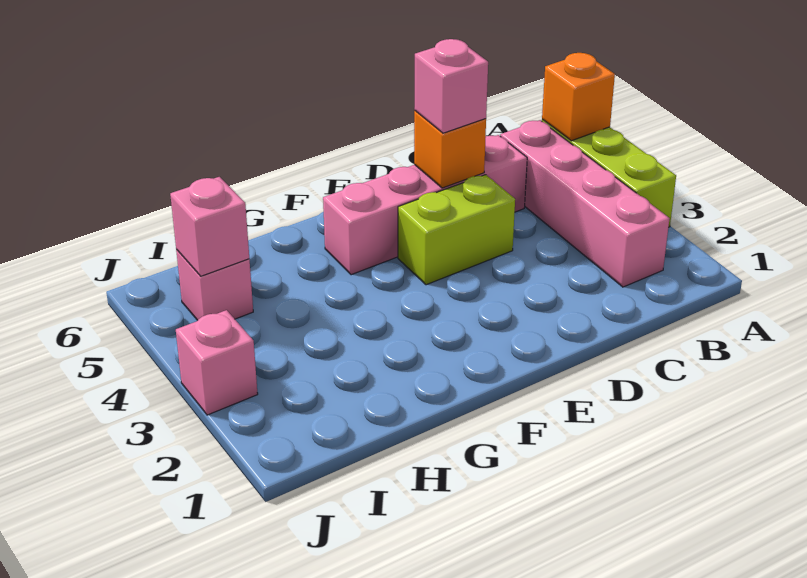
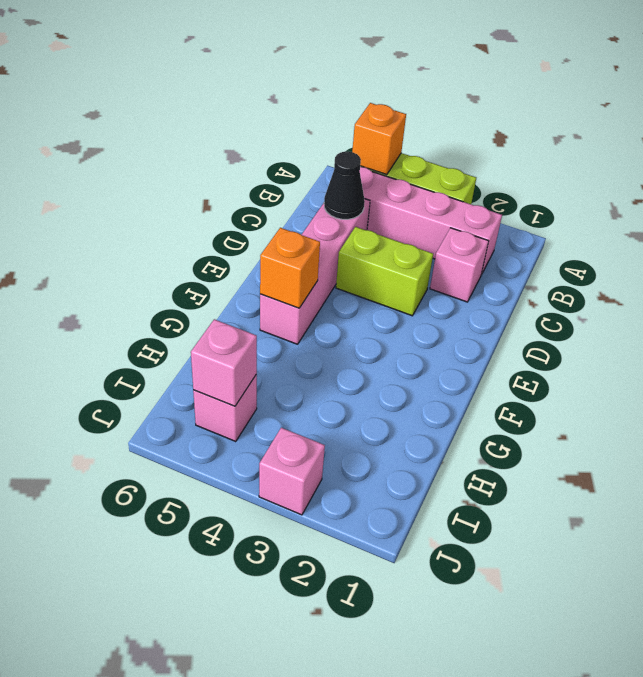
none -> black cone C5 level 2
lime brick D4:E4 level 1 -> lime brick D3:D4 level 1
orange brick D5 level 2 -> orange brick F5 level 2
pink brick D5 level 3 -> pink brick C2 level 1

